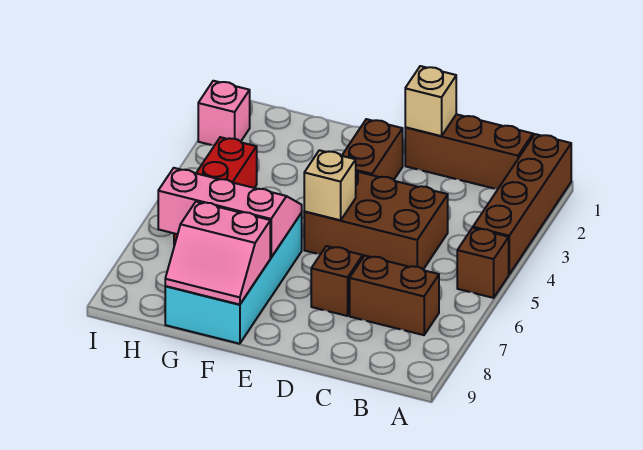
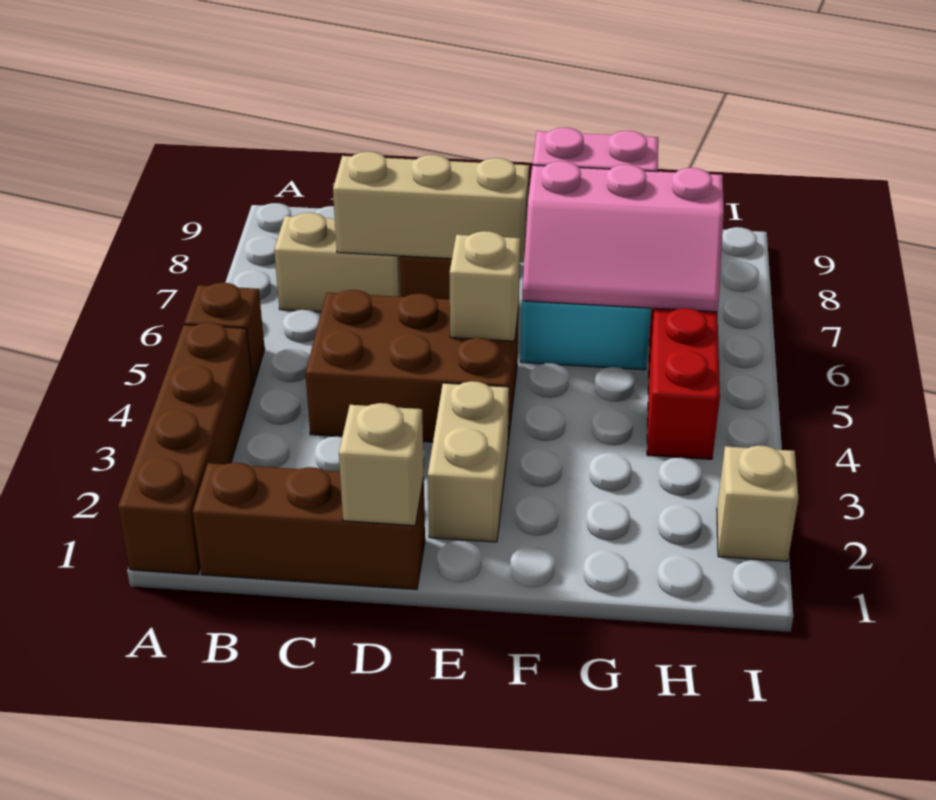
brown brick B7:C7 level 1 -> tan brick B7:C7 level 1
none -> tan brick C7:E7 level 2
brown brick E2:E3 level 1 -> tan brick E2:E3 level 1
pink brick I2 level 1 -> tan brick I2 level 1

